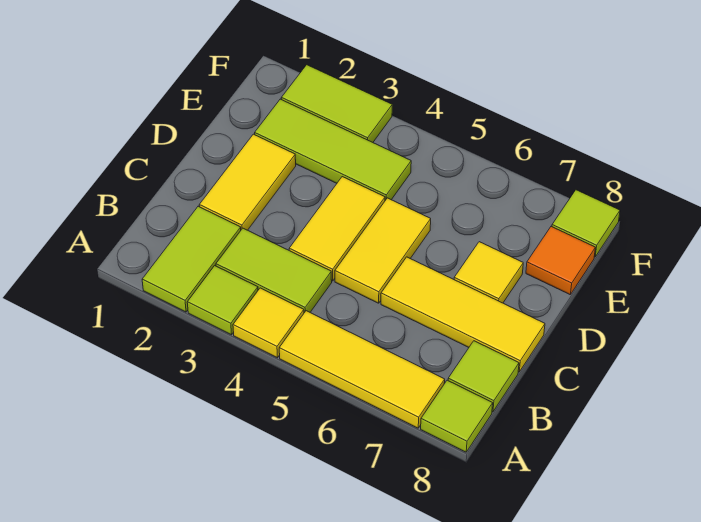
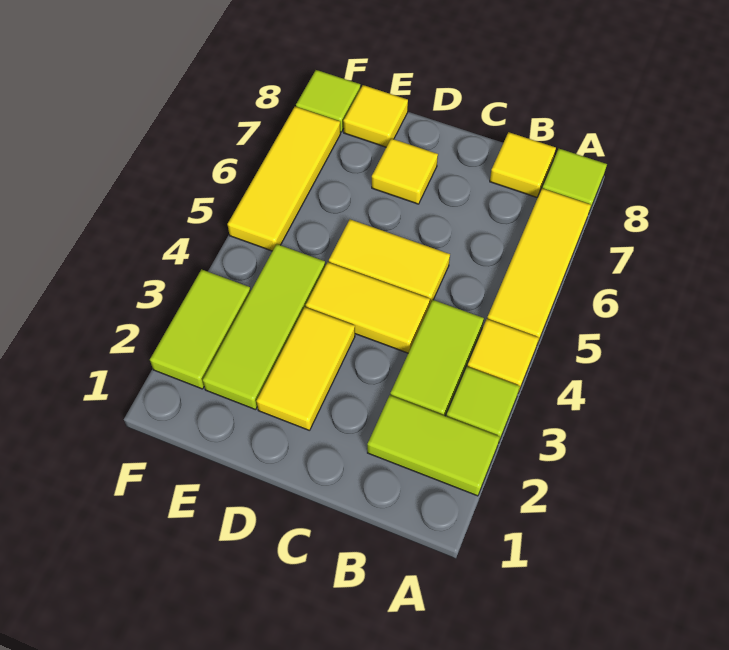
lime tile B8 level 1 -> yellow tile B8 level 1
yellow tile C2:D2 level 1 -> yellow tile D2:D3 level 1
yellow tile C6:C8 level 1 -> yellow tile F5:F7 level 1
orange tile E8 level 1 -> yellow tile E8 level 1

